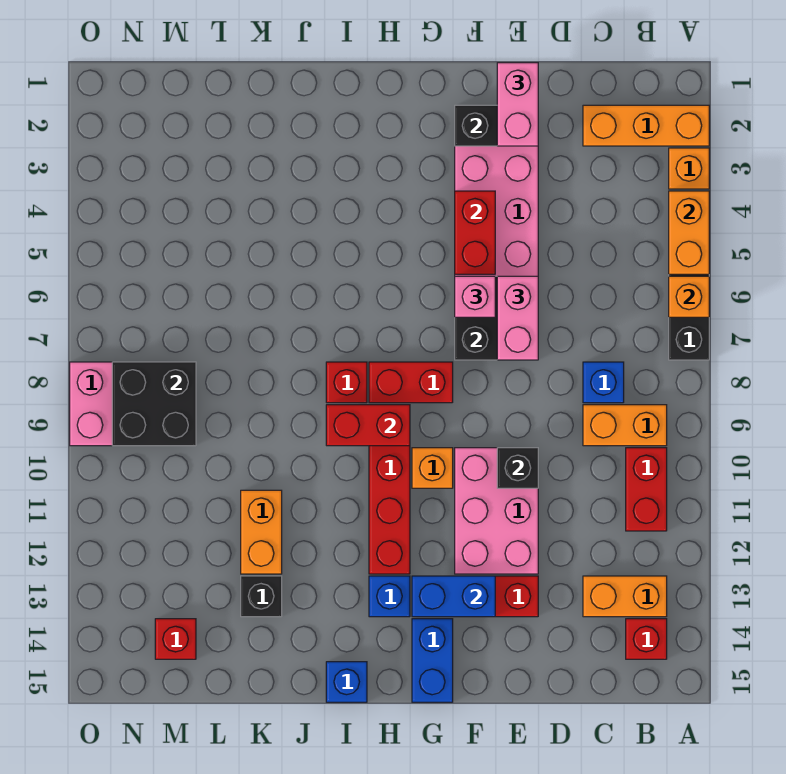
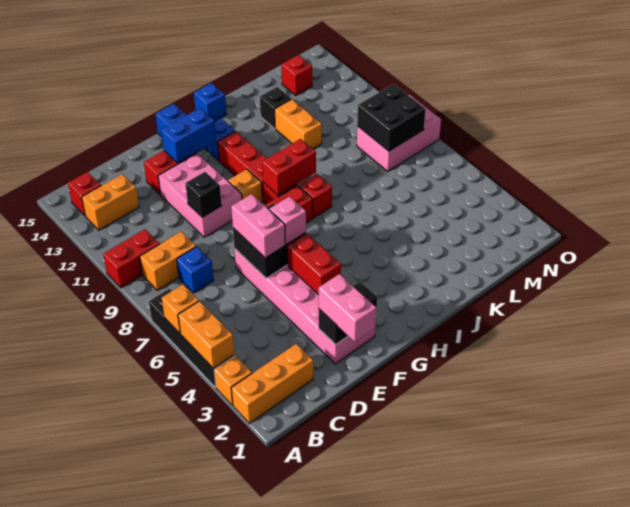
red brick B10:B11 level 1 -> red brick A10:B10 level 1

